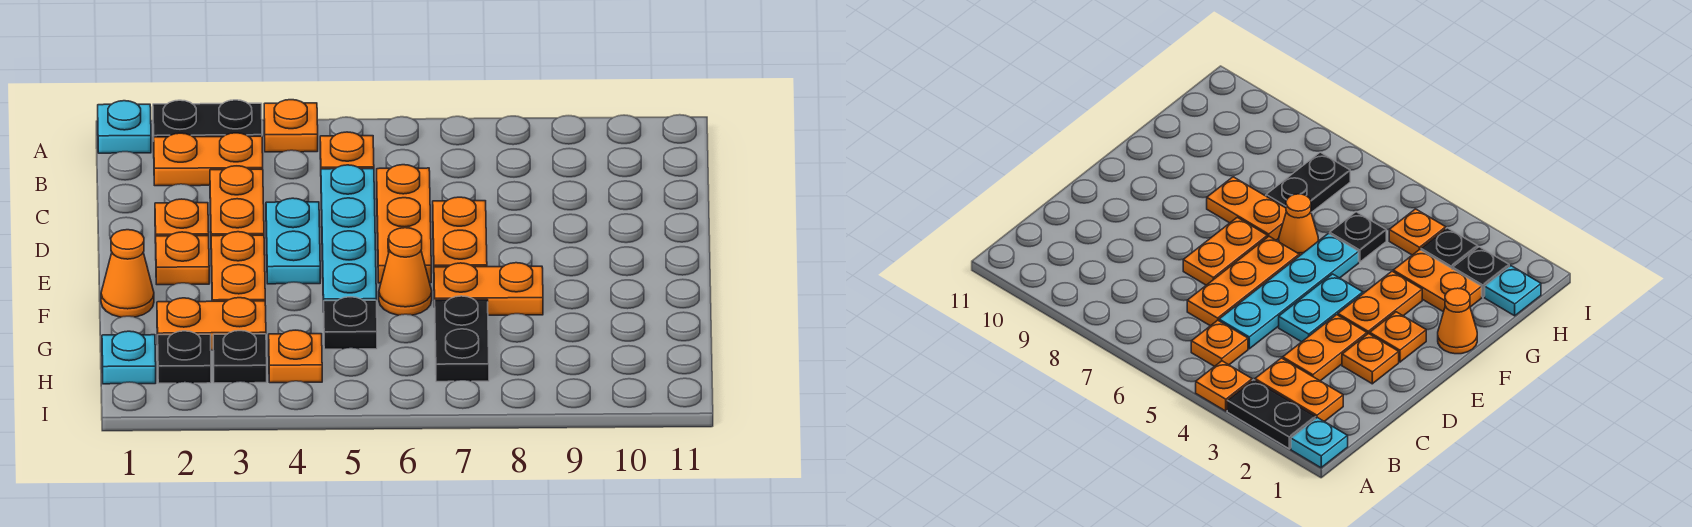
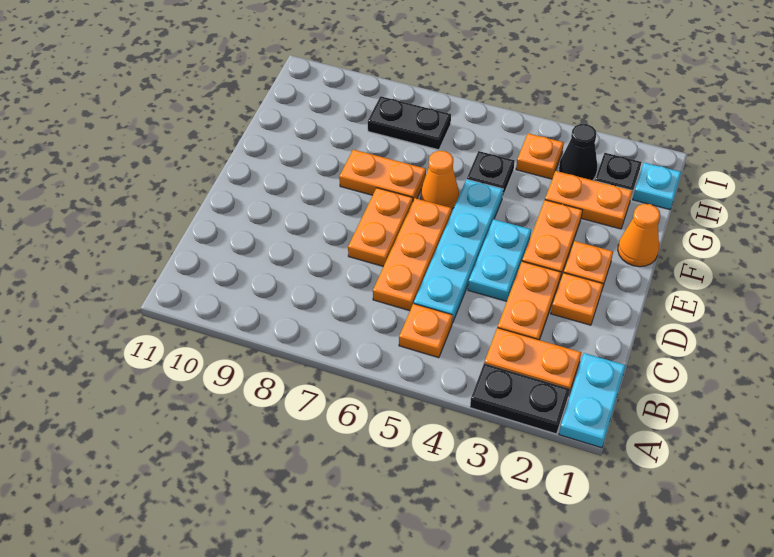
cyan plate A1 level 1 -> cyan plate A1:B1 level 1
orange plate A4 level 1 -> none
black plate G7:H7 level 1 -> black plate H7:H8 level 1
black plate H3 level 1 -> black cone H3 level 1

